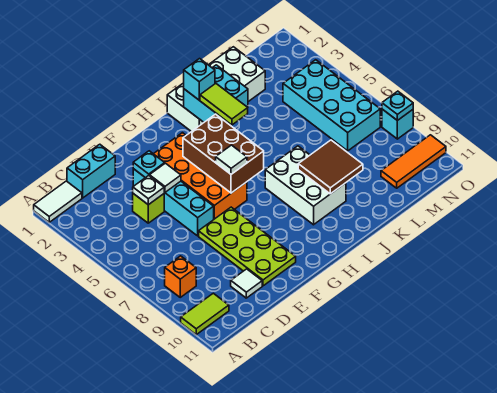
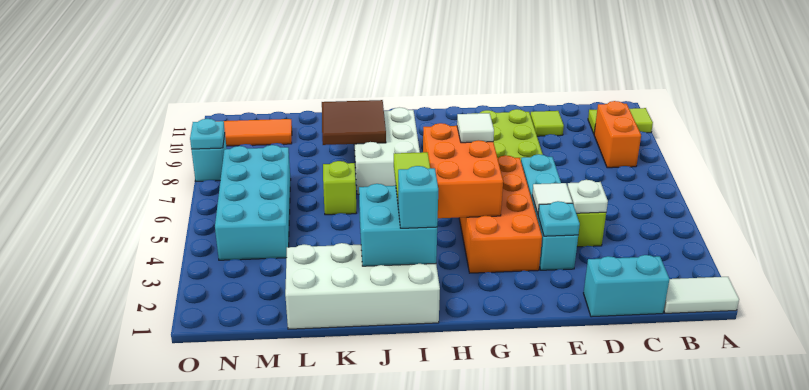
orange brick B8 level 1 -> orange brick B8:B9 level 1
white tile D10 level 1 -> lime tile D10 level 1
brown brick G4:H6 level 2 -> orange brick G4:H6 level 2
none -> lime brick K6 level 1

